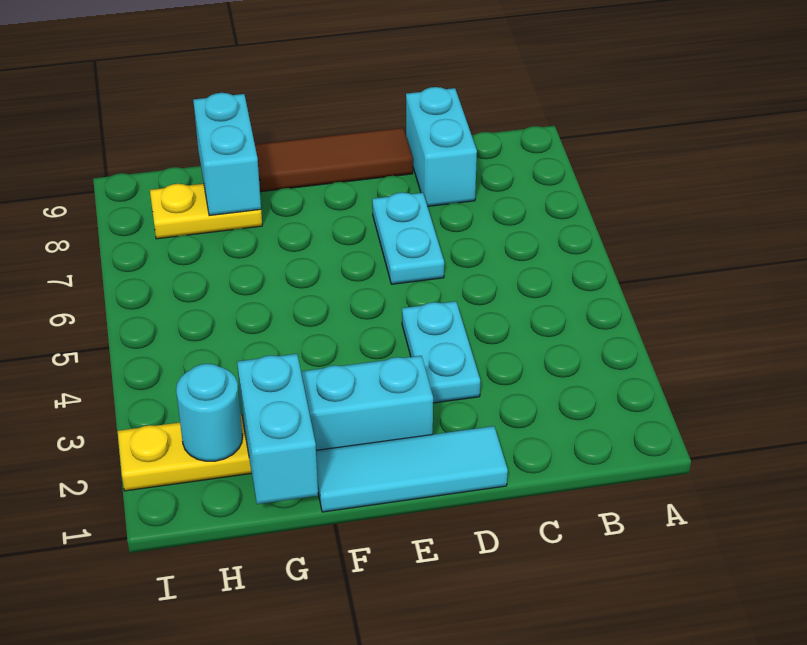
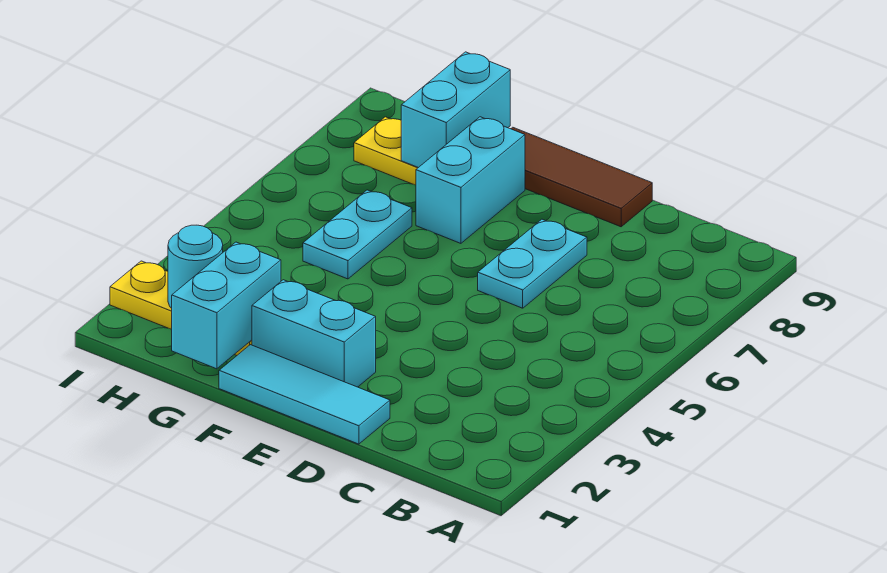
cyan brick C8:C9 level 1 -> cyan brick F7:F8 level 1
cyan plate D3:D4 level 1 -> cyan plate G5:G6 level 1

